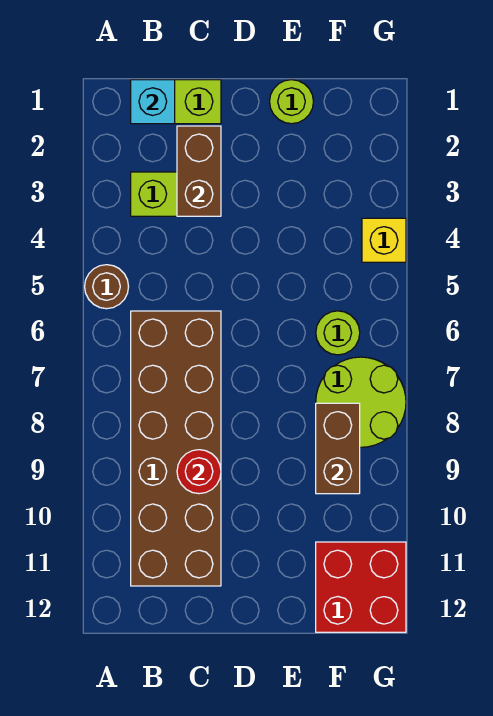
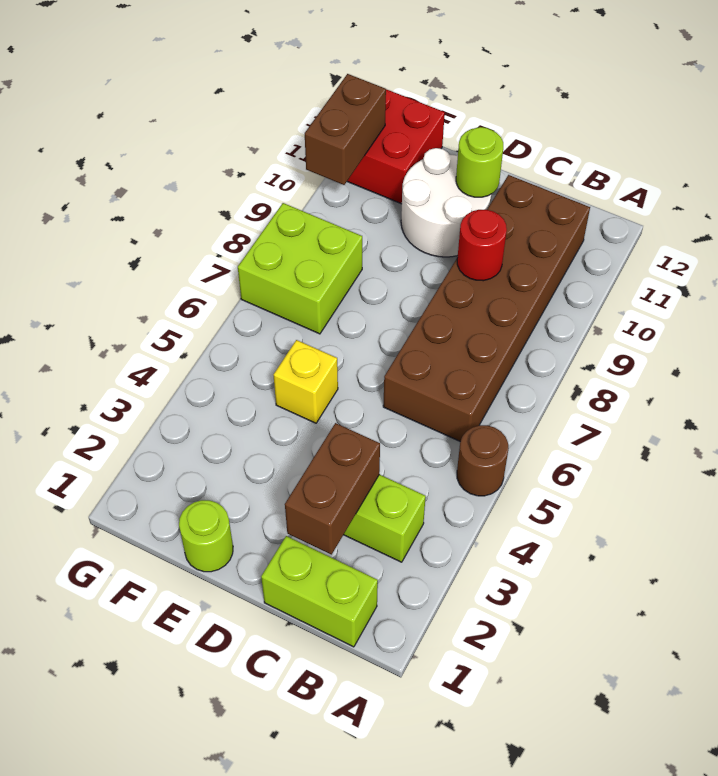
cyan brick B1 level 2 -> none
none -> white round brick D10:E11 level 1
lime round brick F6 level 1 -> lime round brick D11 level 2
lime round brick F7:G8 level 1 -> lime brick F7:G8 level 1
brown brick F8:F9 level 2 -> brown brick G10:G11 level 2
yellow brick G4 level 1 -> yellow brick E5 level 1

